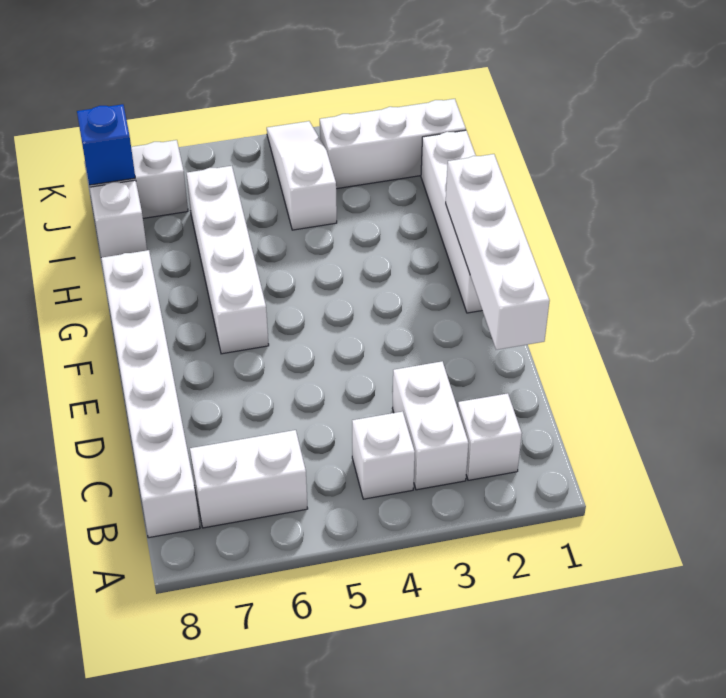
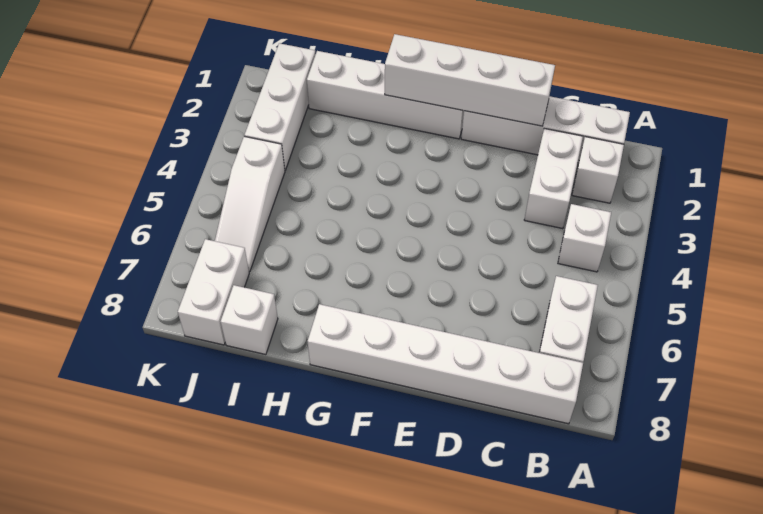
white brick B3:C3 level 1 -> white brick C2:C3 level 1
white brick F6:I6 level 1 -> white brick B1:E1 level 1
white slope I4:K4 level 1 top I -> white slope J4:J6 level 1 top 4
blue brick J8 level 2 -> none

